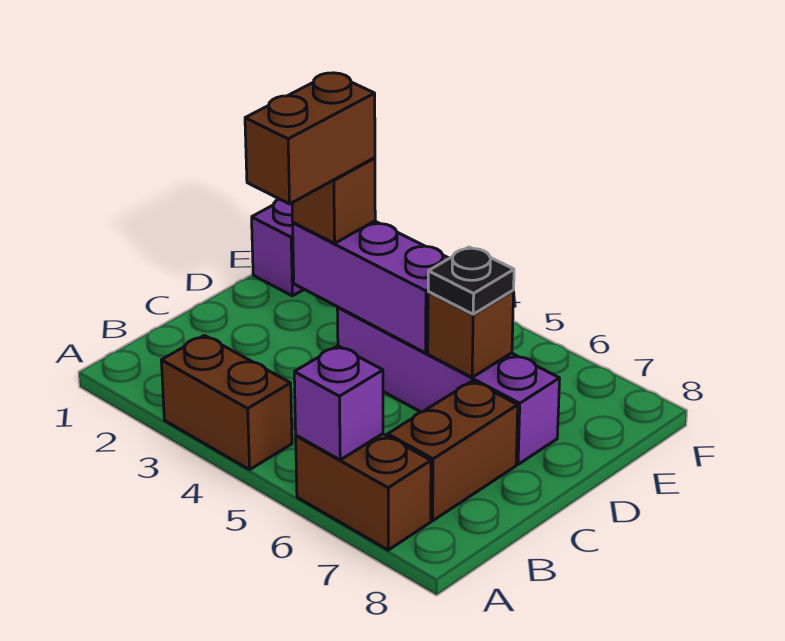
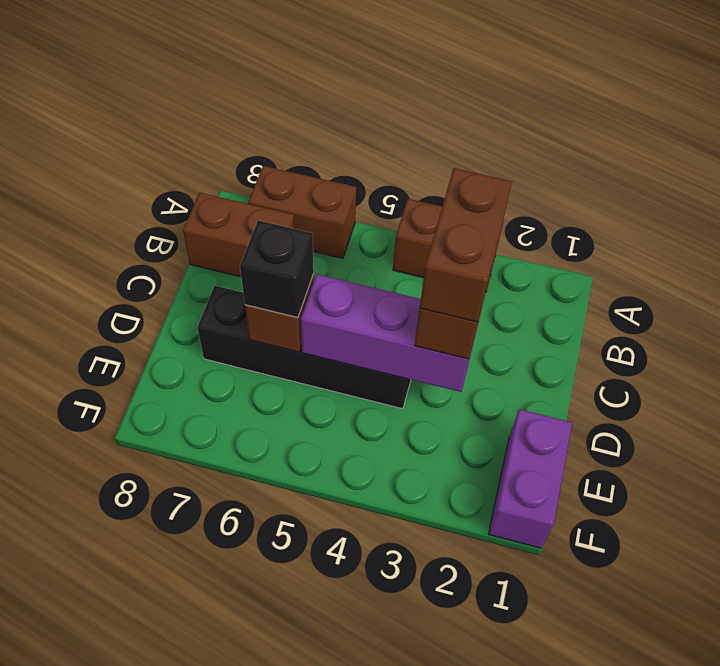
purple brick A6 level 2 -> none
brown brick B7:C7 level 1 -> brown brick B7:B8 level 1
purple brick D4:D7 level 1 -> black brick D4:D7 level 1
black plate D6 level 3 -> black brick D6 level 3

